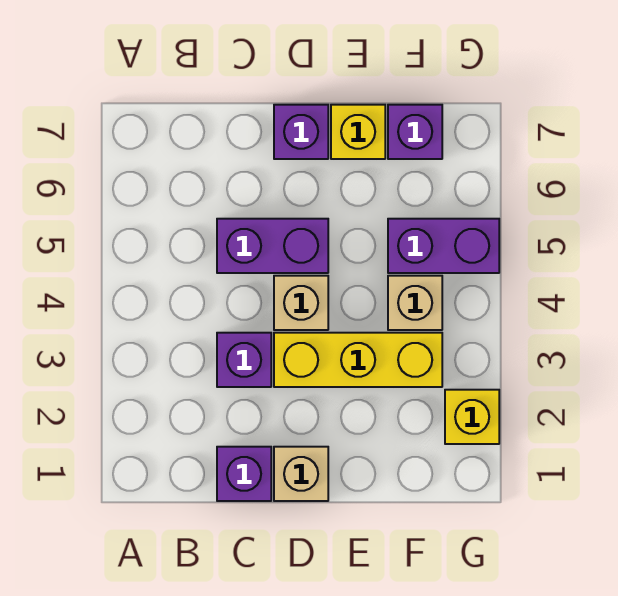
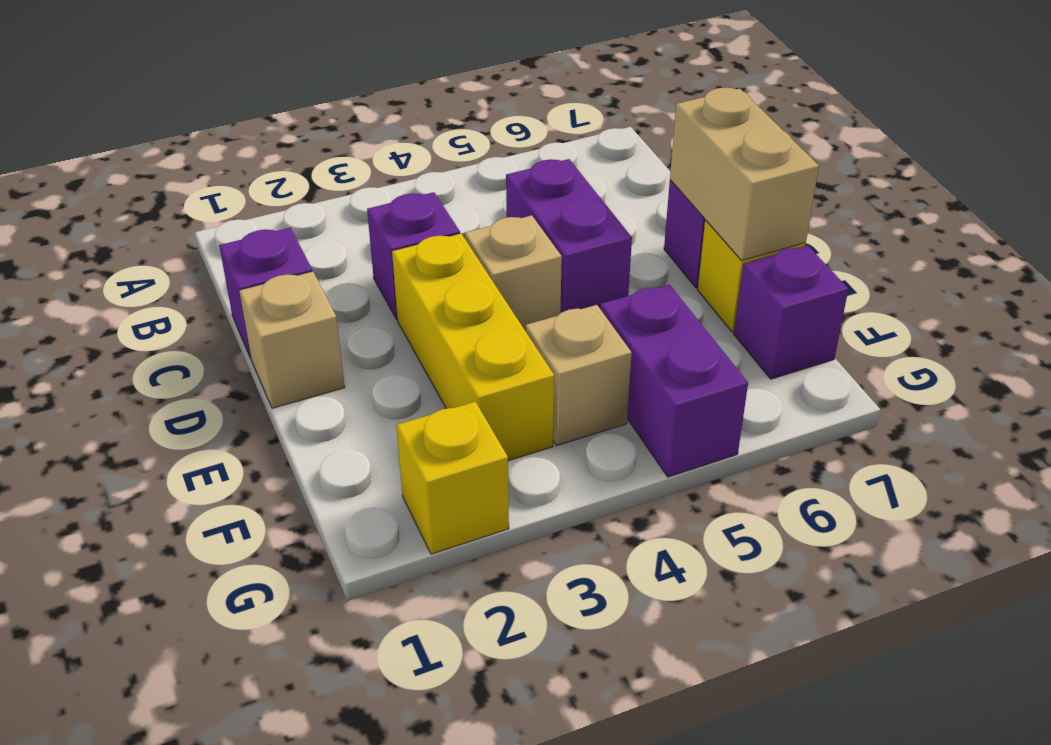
none -> tan brick D7:E7 level 2

